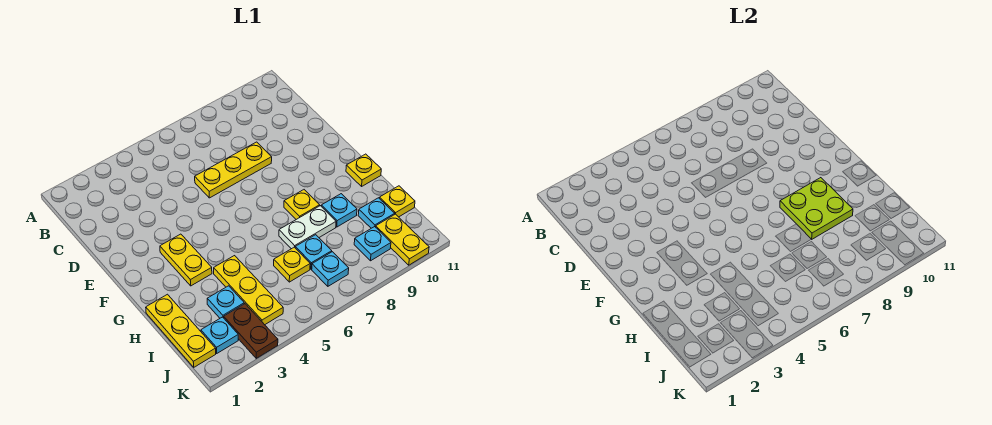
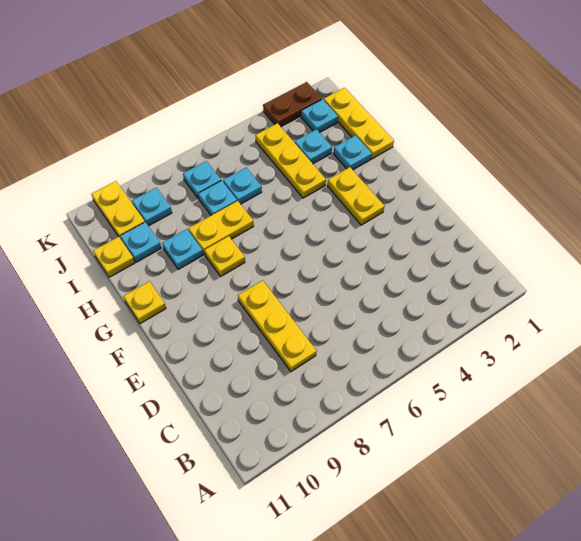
yellow plate D6:D8 level 1 -> yellow plate C8:E8 level 1
lime plate G8:H9 level 2 -> none
none -> cyan plate H2 level 1
white plate H7:H8 level 1 -> yellow plate H7:H8 level 1
yellow plate I6 level 1 -> cyan plate I6 level 1
brown plate J3:K3 level 1 -> brown plate K2:K3 level 1

